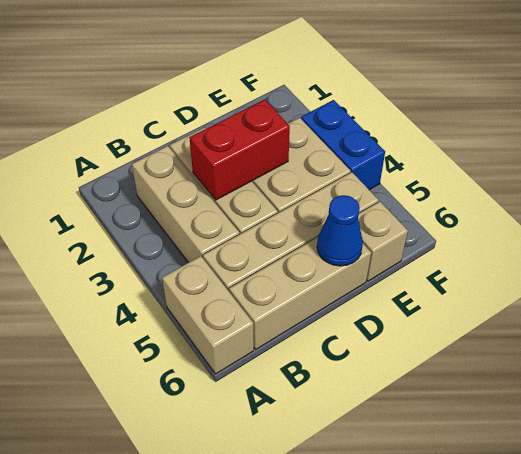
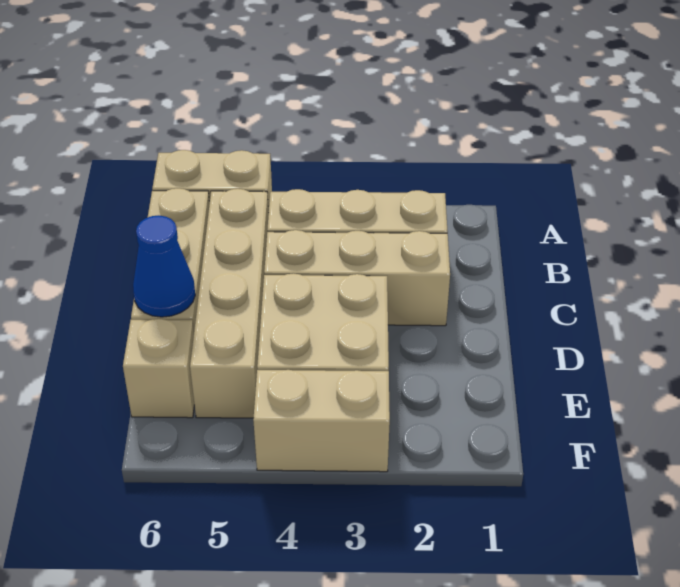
red brick C3:D3 level 2 -> none
blue brick F3:F4 level 1 -> tan brick F3:F4 level 1

